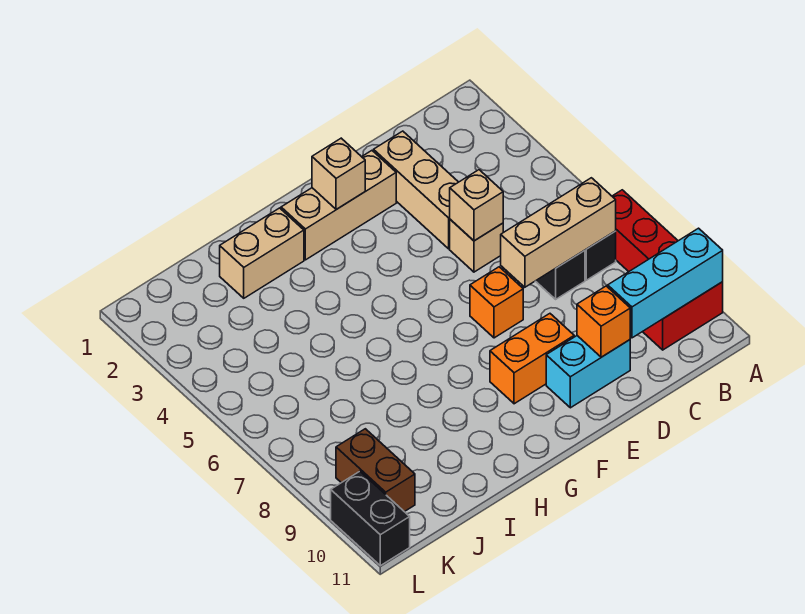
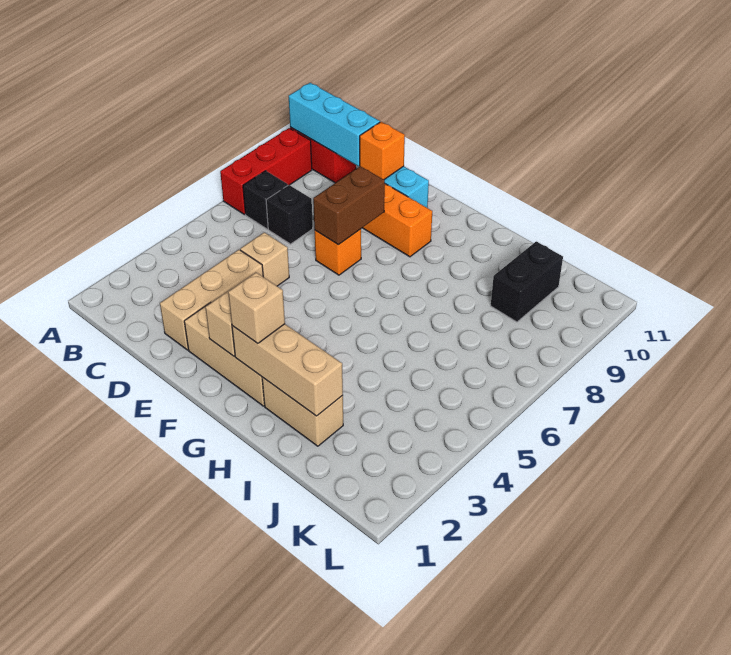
tan brick B7:D7 level 2 -> tan brick G2:I2 level 2
tan brick D5 level 2 -> tan brick G2 level 3
brown brick K9:K10 level 1 -> brown brick E7:E8 level 2
black brick L10:L11 level 1 -> black brick J9:J10 level 1

